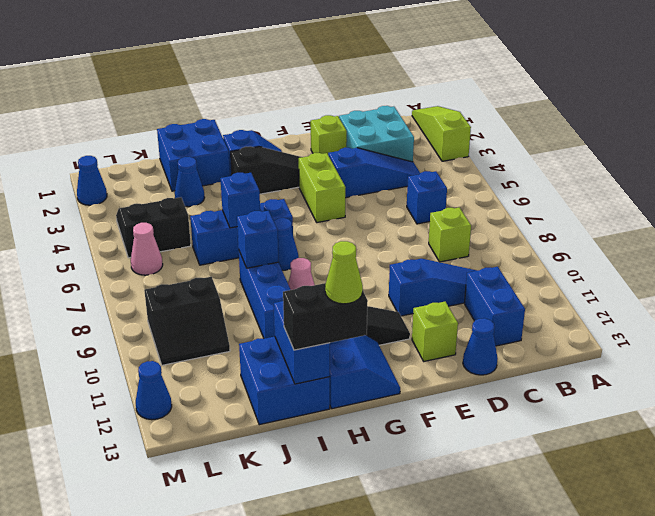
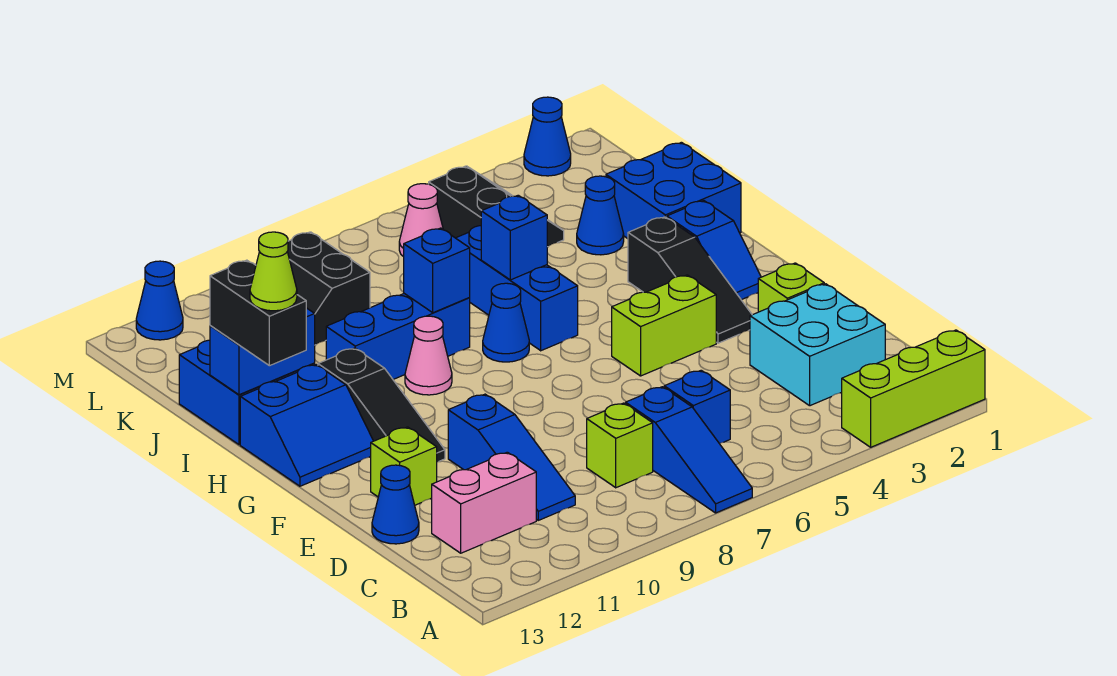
lime slope A1:A3 level 1 top 3 -> lime brick A1:A3 level 1
blue slope C4:E4 level 1 top E -> blue slope A7:C7 level 1 top C
blue brick C11:C12 level 1 -> pink brick C11:C12 level 1

